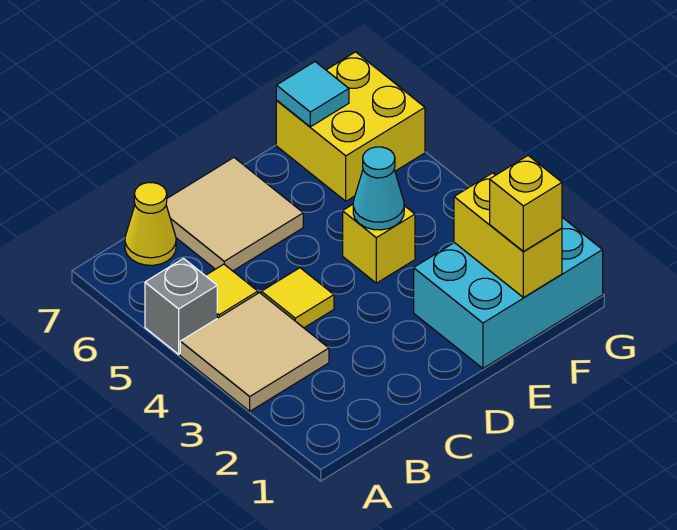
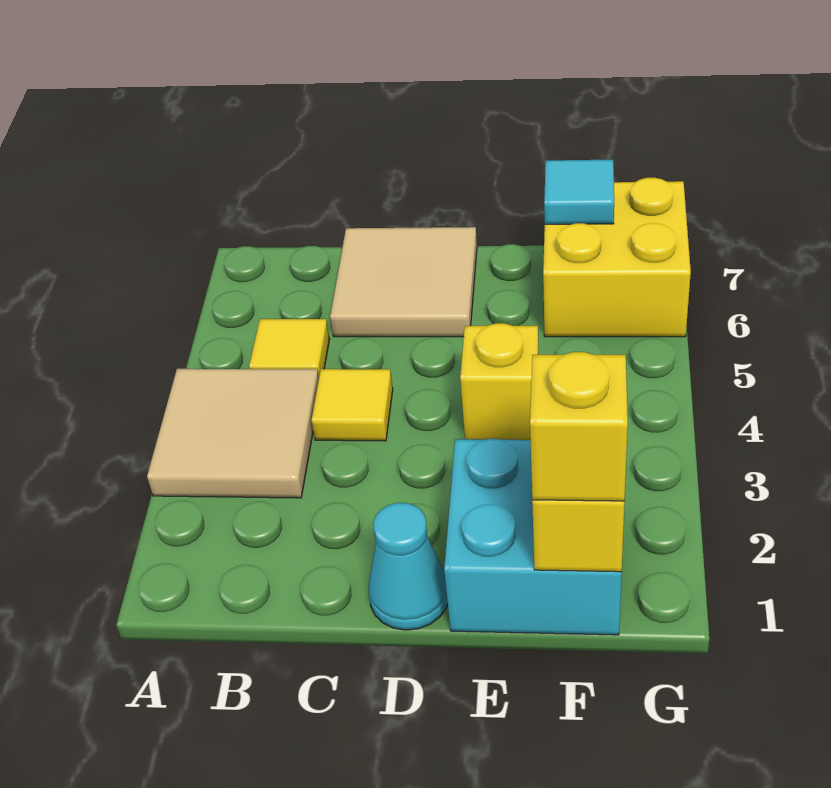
grey brick A5 level 1 -> none
yellow cone B7 level 1 -> none
cyan brick E1:G2 level 1 -> cyan brick E1:F2 level 1
cyan cone E4 level 2 -> cyan cone D1 level 1

